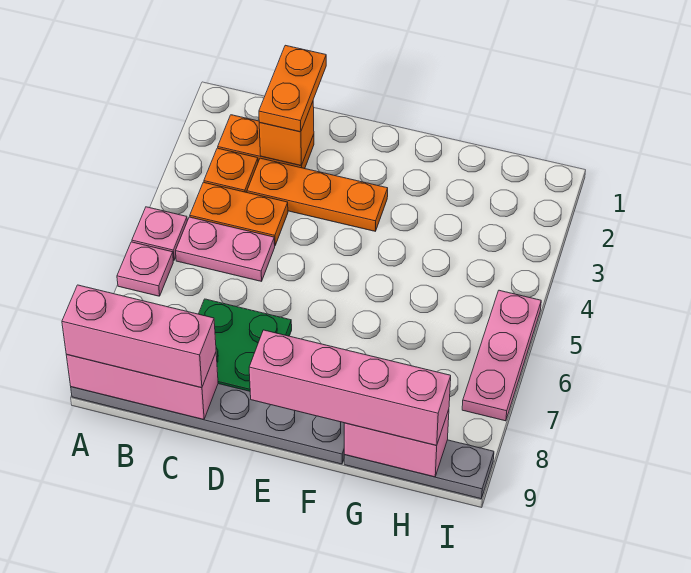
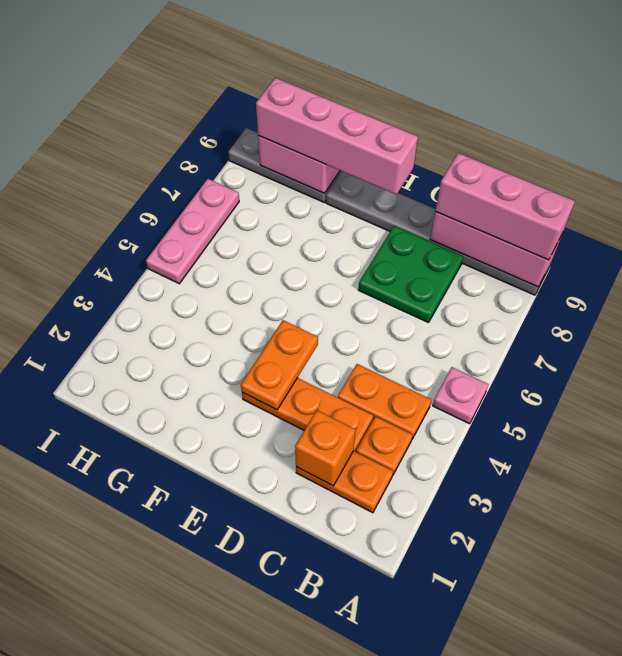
pink plate A6 level 1 -> none
pink plate B5:C5 level 1 -> none
orange plate C1:C2 level 3 -> orange plate E3:E4 level 2

